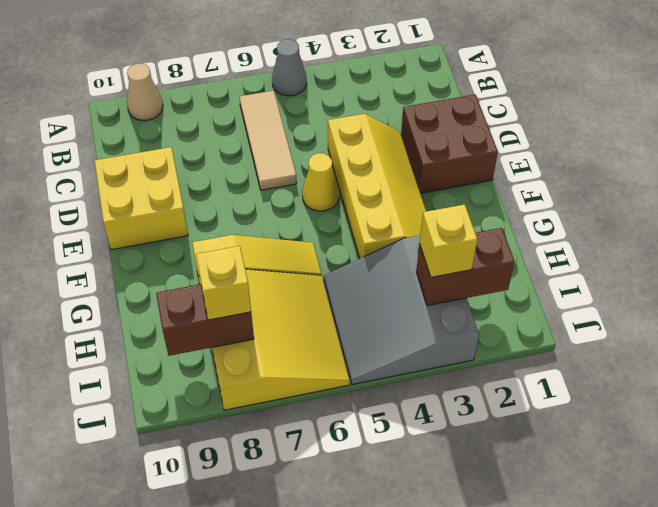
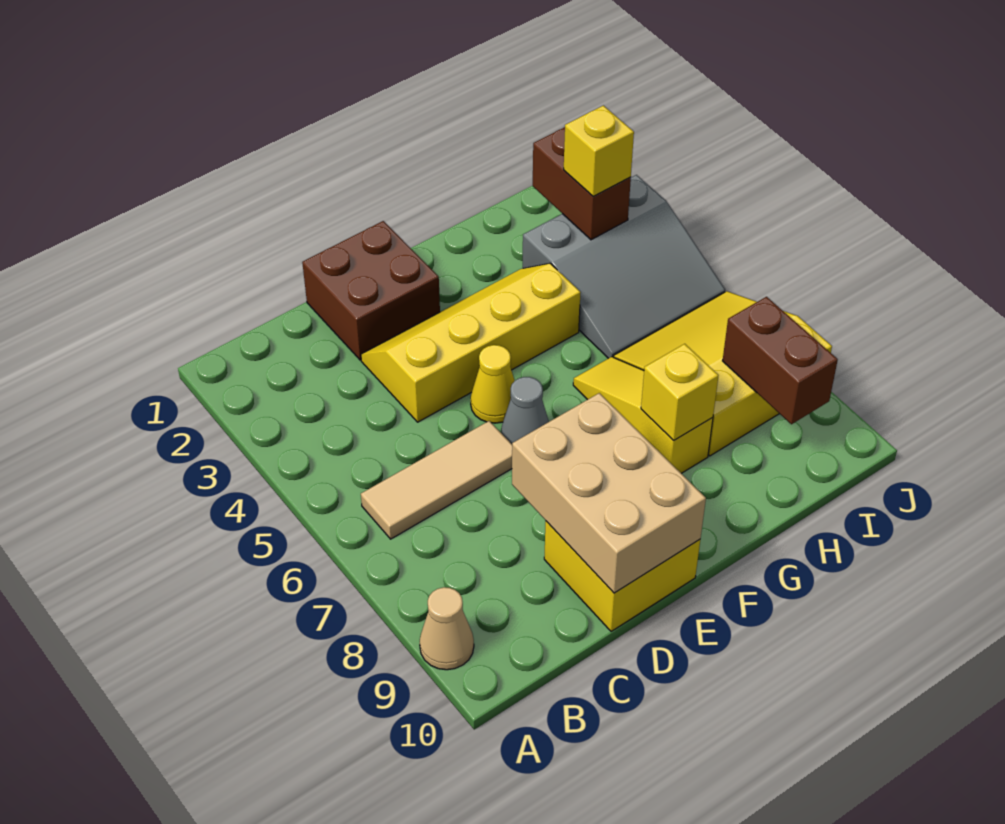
grey cone A5 level 1 -> grey cone E6 level 1
none -> tan brick D8:E10 level 2
yellow brick I8 level 3 -> yellow brick G8 level 2

